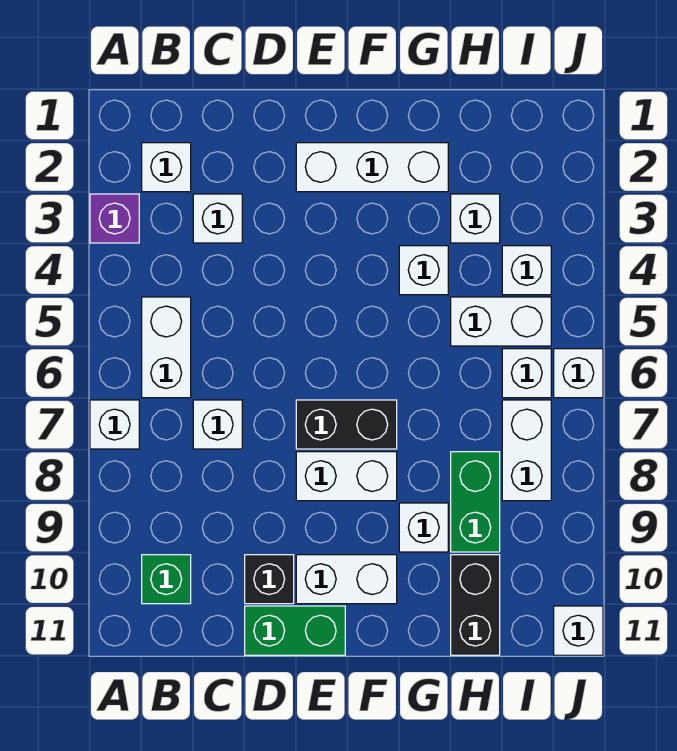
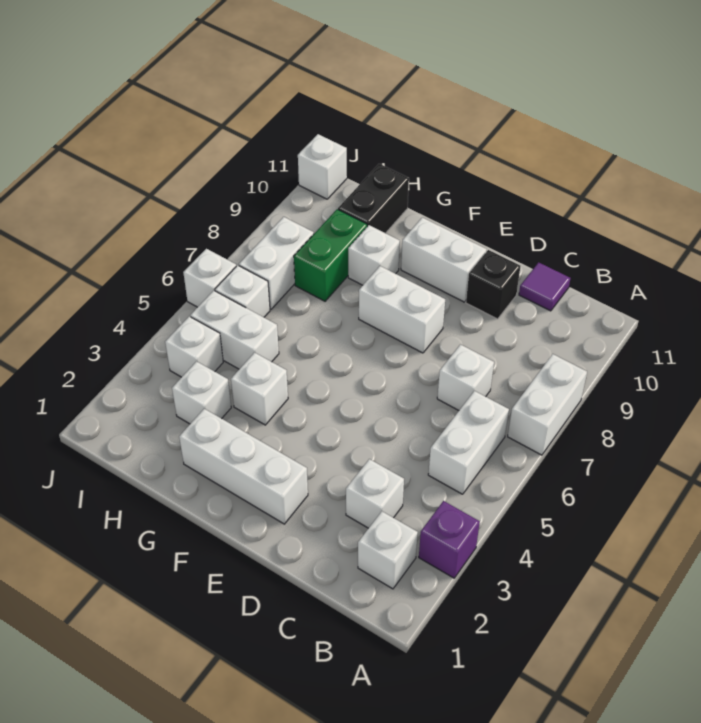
white brick A7 level 1 -> white brick A7:A8 level 1
green brick B10 level 1 -> none
none -> purple tile C11 level 1
green brick D11:E11 level 1 -> none
black brick E7:F7 level 1 -> none

